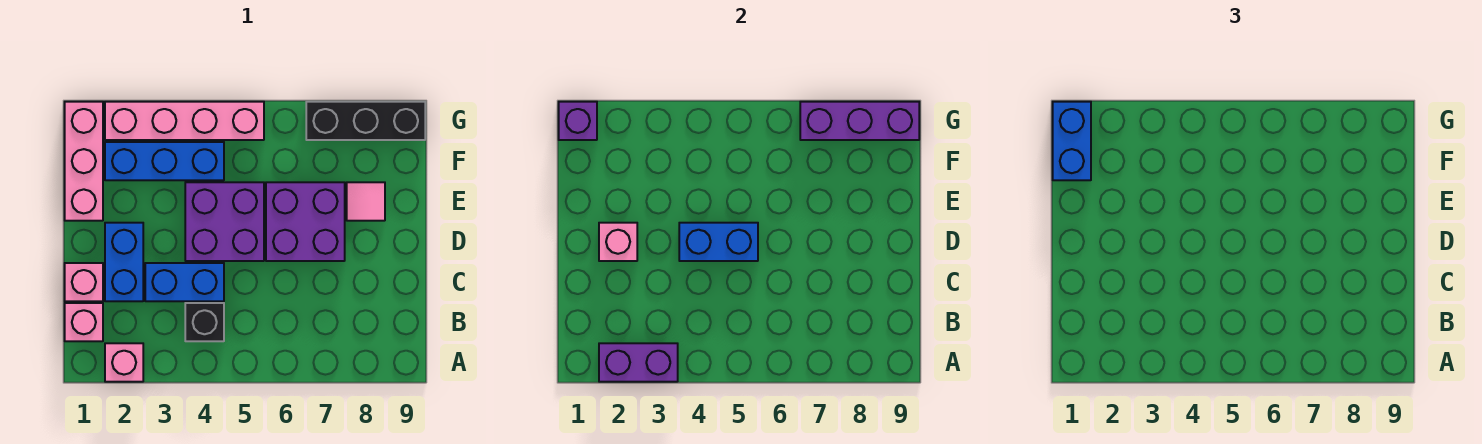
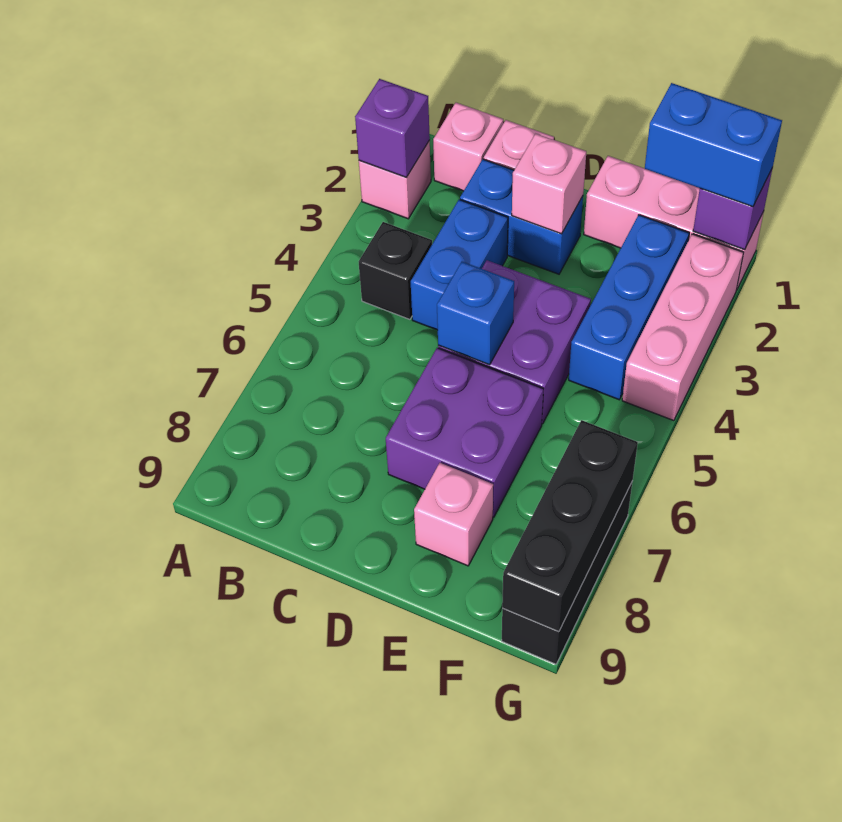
purple brick A2:A3 level 2 -> purple brick A2 level 2
blue brick D4:D5 level 2 -> blue brick D5 level 2
pink tile E8 level 1 -> pink brick E8 level 1
pink brick G2:G5 level 1 -> pink brick G2:G4 level 1
purple brick G7:G9 level 2 -> black brick G7:G9 level 2

